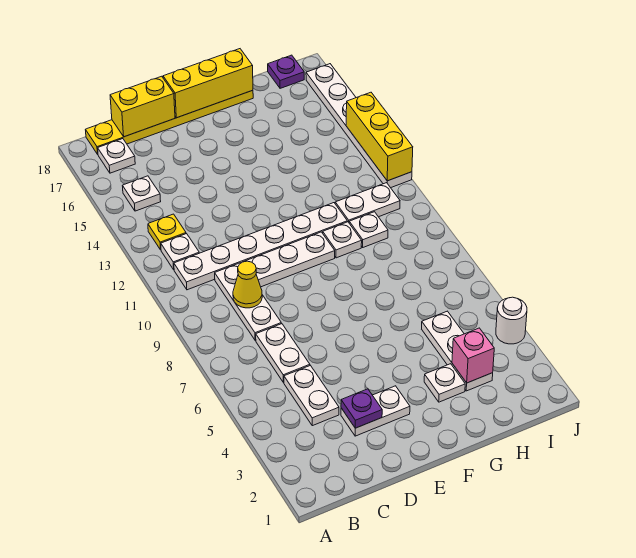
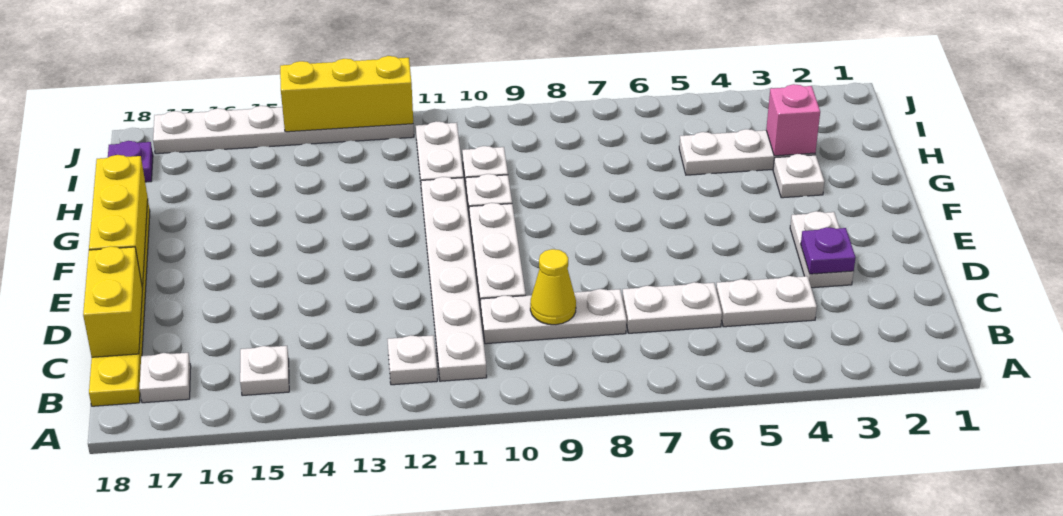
yellow plate B13 level 1 -> none
white round brick J4 level 1 -> none

